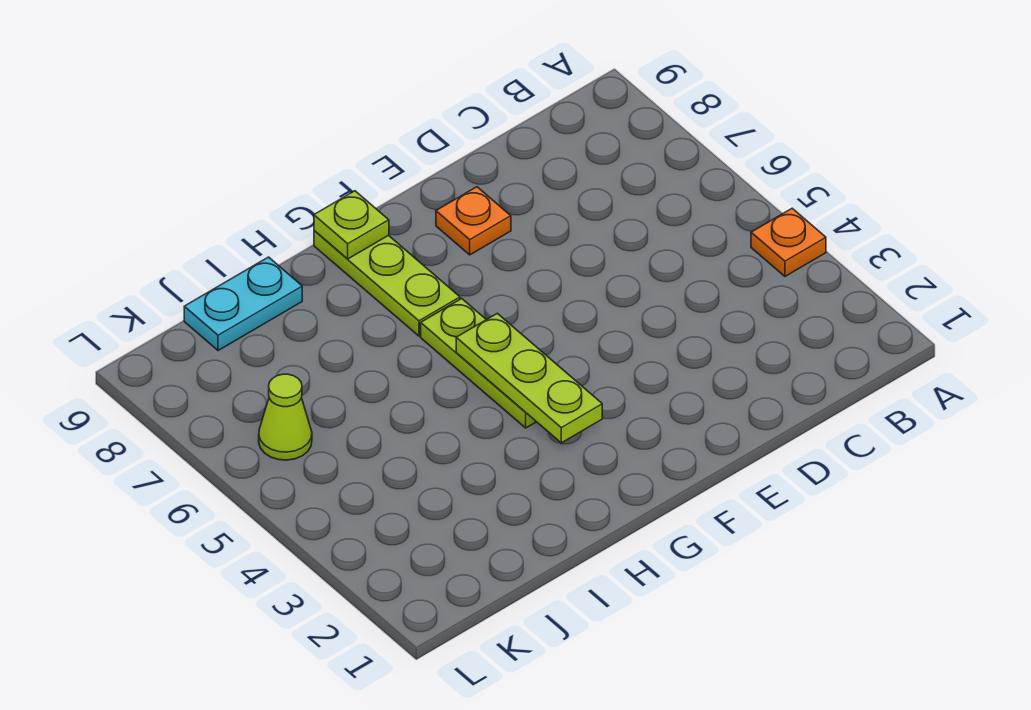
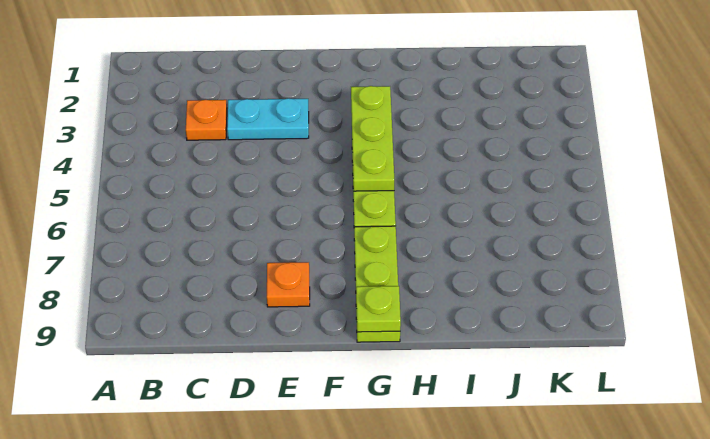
orange plate A4 level 1 -> orange plate C3 level 1
cyan plate I9:J9 level 1 -> cyan plate D3:E3 level 1
lime cone K6 level 1 -> none

